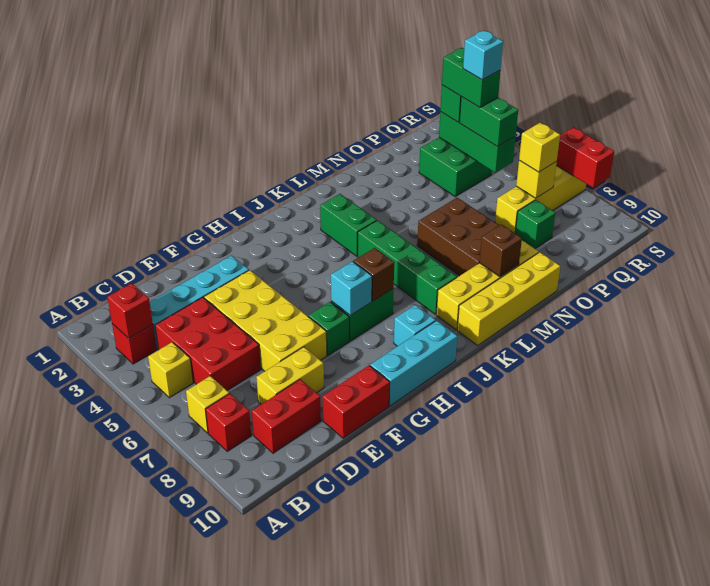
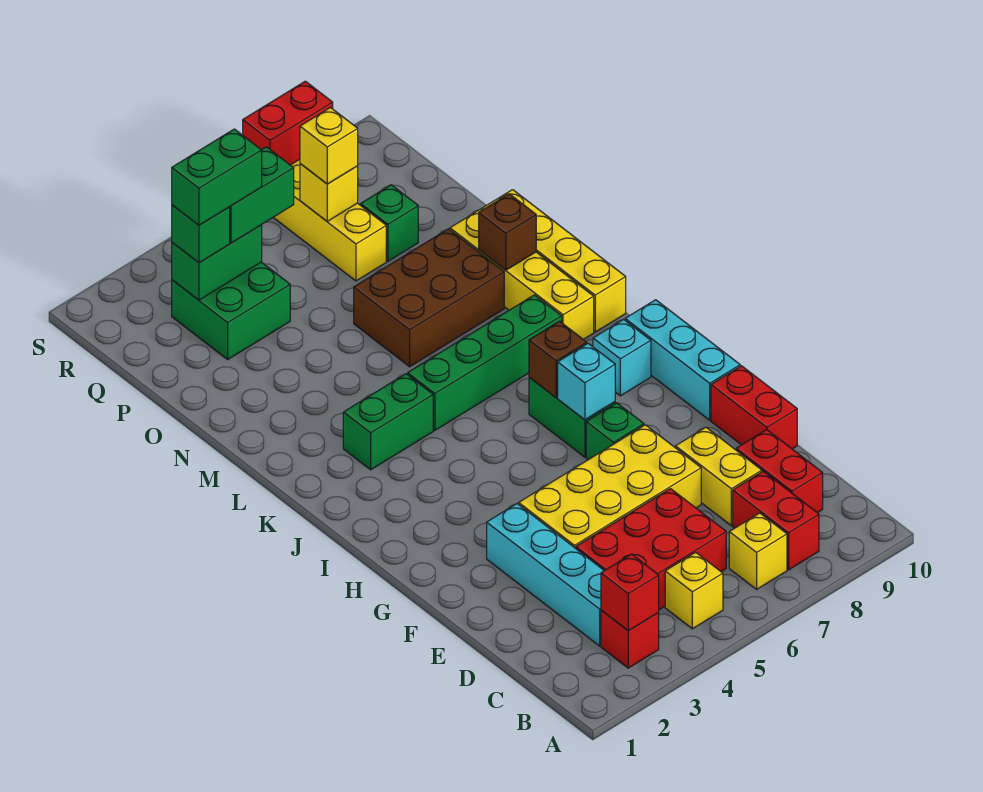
red brick B8 level 1 -> red brick B8:C8 level 1
green brick Q3:Q5 level 2 -> green brick Q3:Q4 level 2
cyan brick Q4 level 5 -> none

